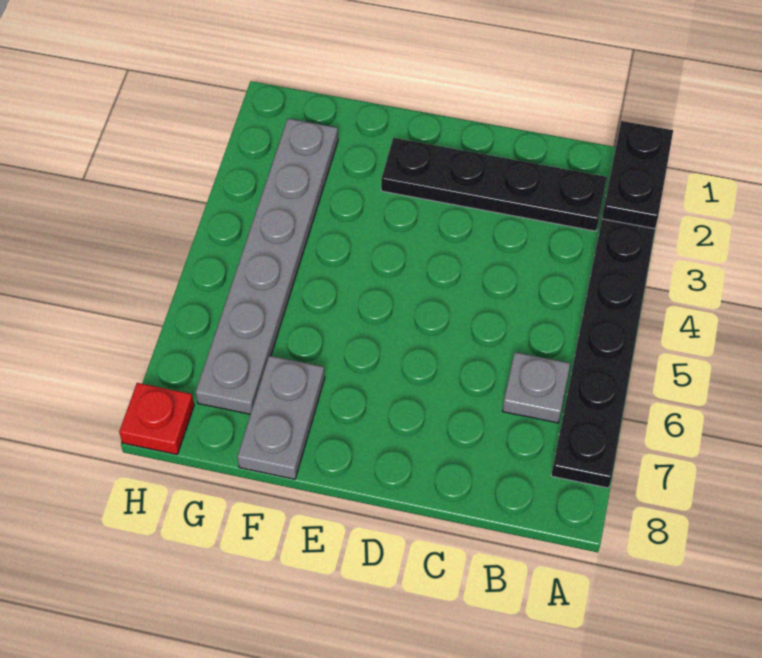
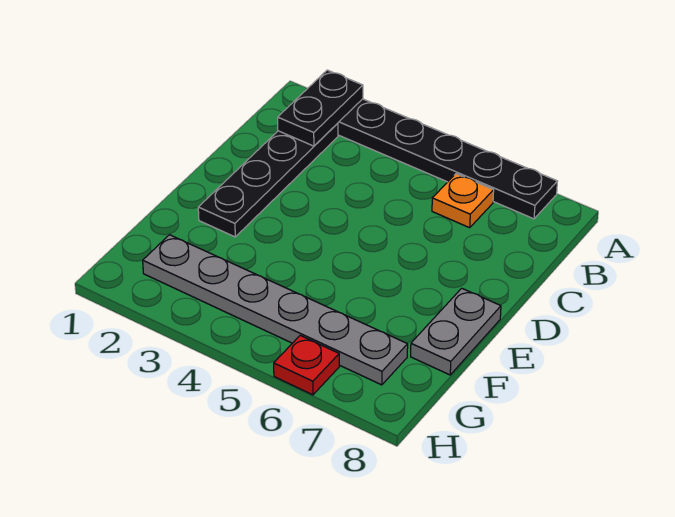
black plate A1:A2 level 2 -> black plate A2:B2 level 2
grey plate B6 level 1 -> orange plate B6 level 1
grey plate F7:F8 level 1 -> grey plate E8:F8 level 1
red plate H8 level 1 -> red plate H6 level 1

